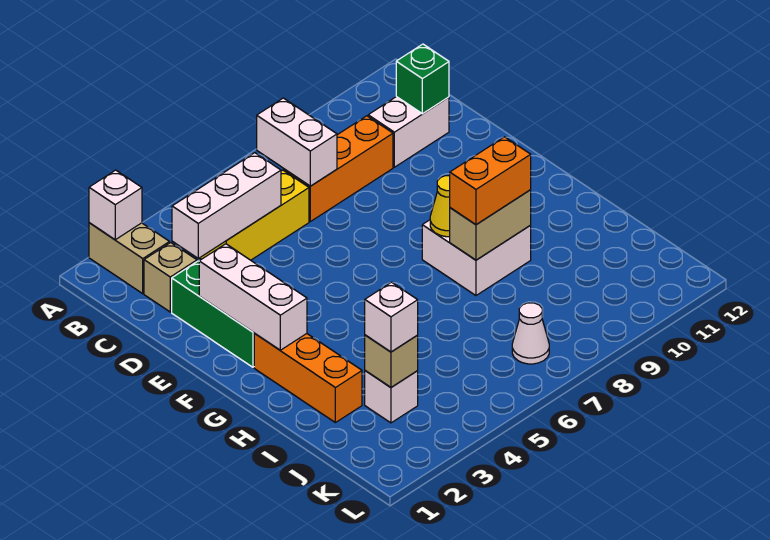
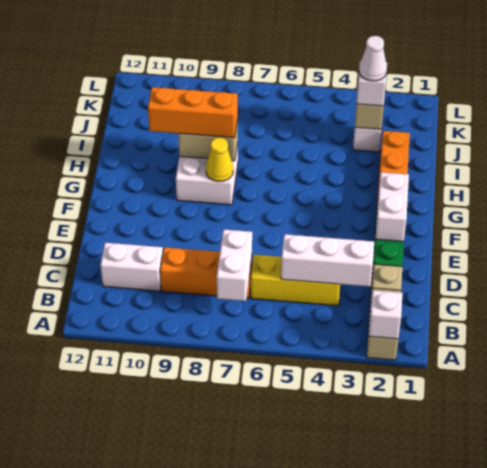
green brick C11 level 2 -> none
white brick E2:G2 level 2 -> white brick E2:F2 level 2
orange brick H8:H9 level 3 -> orange brick H8:H10 level 3
white cone K7 level 1 -> white cone J3 level 4

